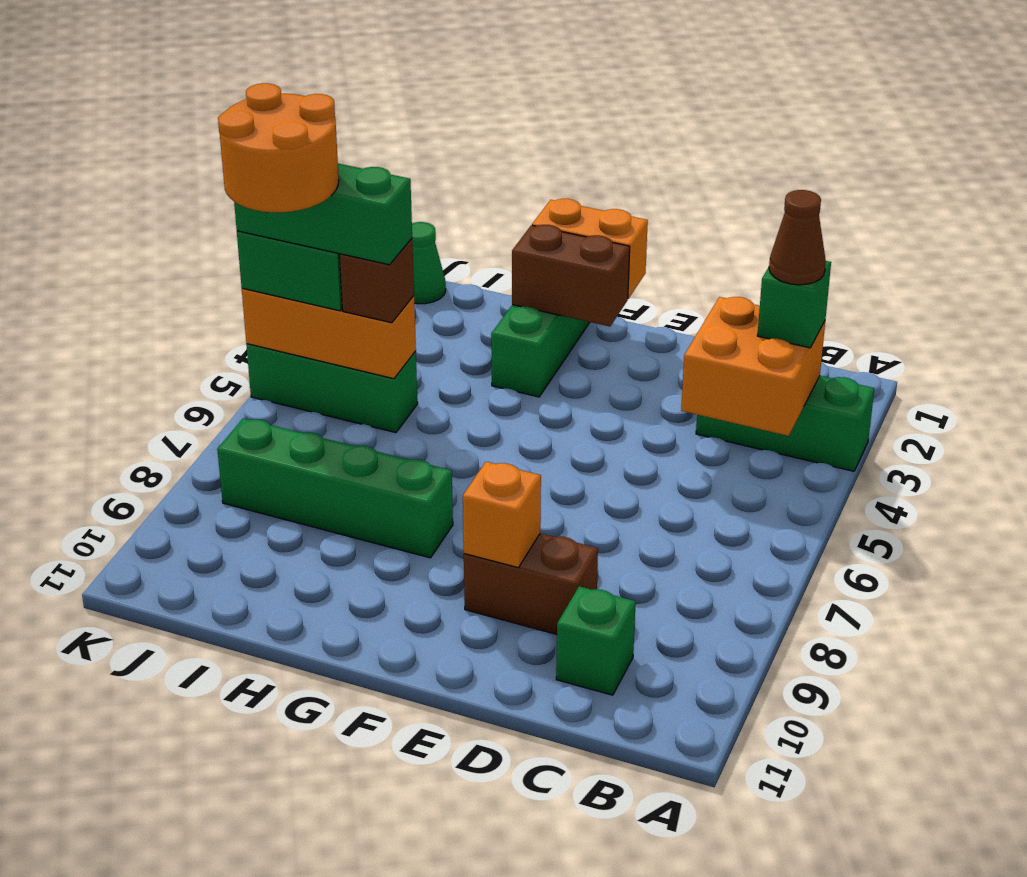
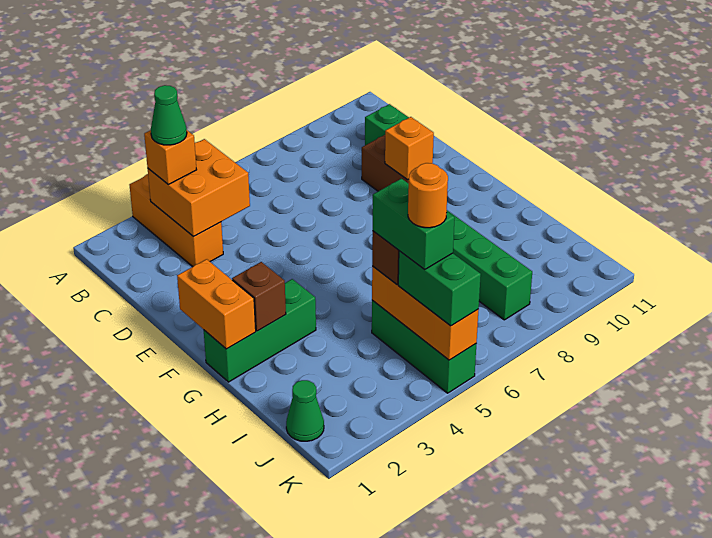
green brick A3:C3 level 1 -> orange brick A3:C3 level 1
green brick B3 level 3 -> orange brick B3 level 3
brown cone B3 level 4 -> green cone B3 level 4
brown brick F2:G2 level 2 -> brown brick G2 level 2
green brick I5:K5 level 4 -> green brick I5:J5 level 4
orange round brick J5:K6 level 5 -> orange round brick J5 level 5

